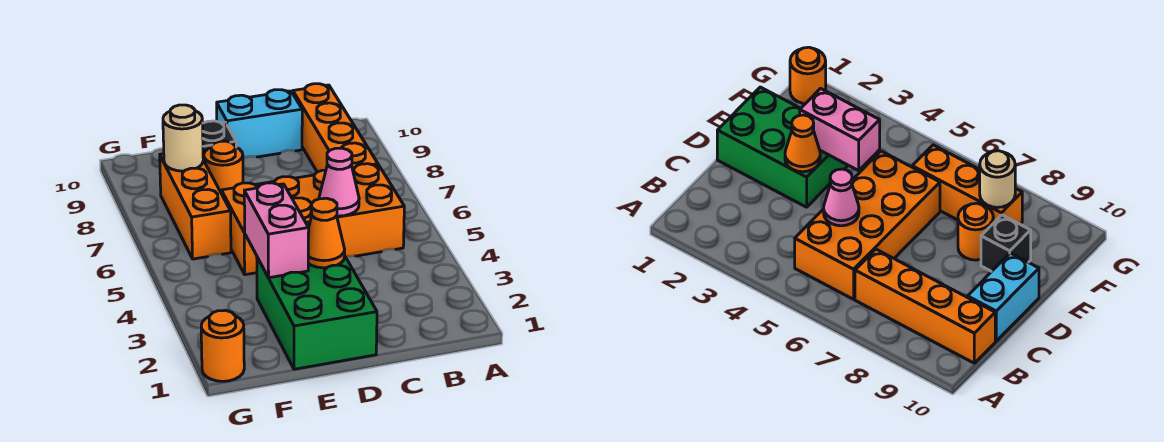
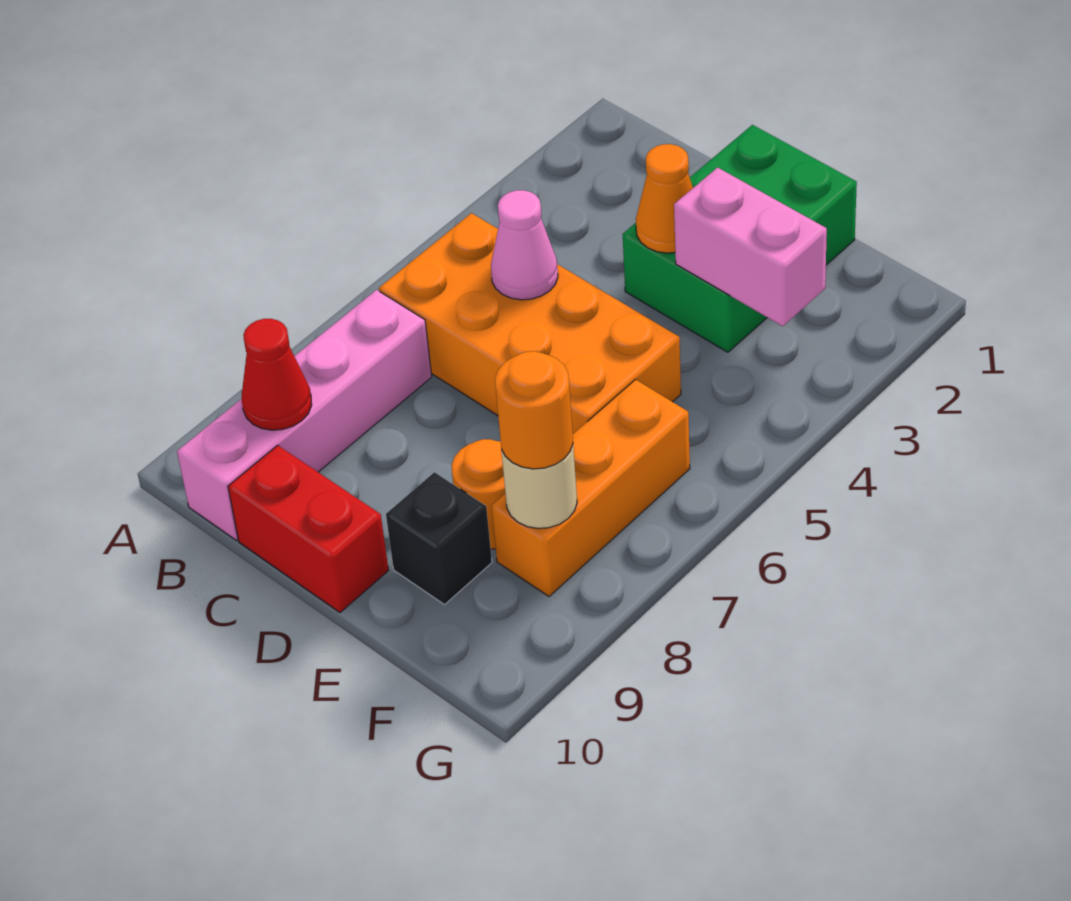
orange brick B7:B10 level 1 -> pink brick B7:B10 level 1
none -> red cone B9 level 2
cyan brick C10:D10 level 1 -> red brick C10:D10 level 1
pink brick E3:E4 level 2 -> pink brick E3:F3 level 2
orange round brick G1 level 1 -> orange round brick F8 level 3

